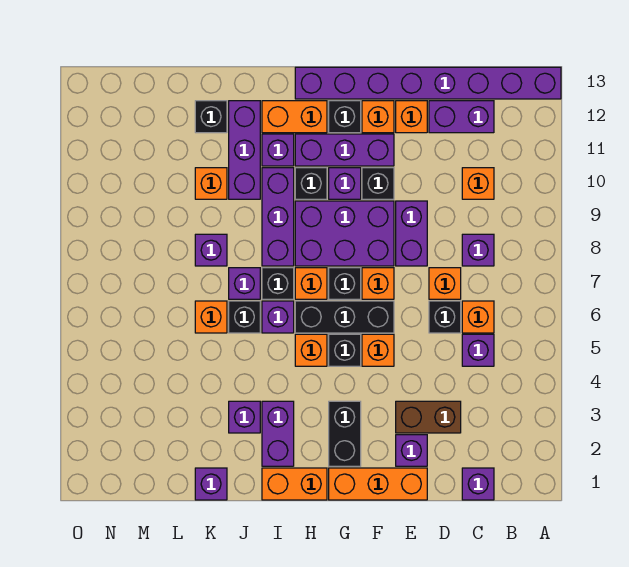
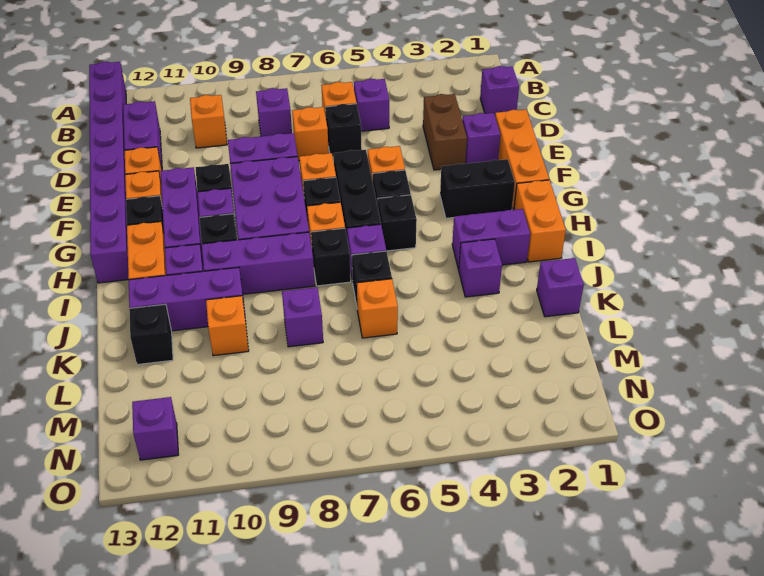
orange brick H5 level 1 -> black brick H5 level 1
purple brick J7 level 1 -> purple brick N12 level 1

